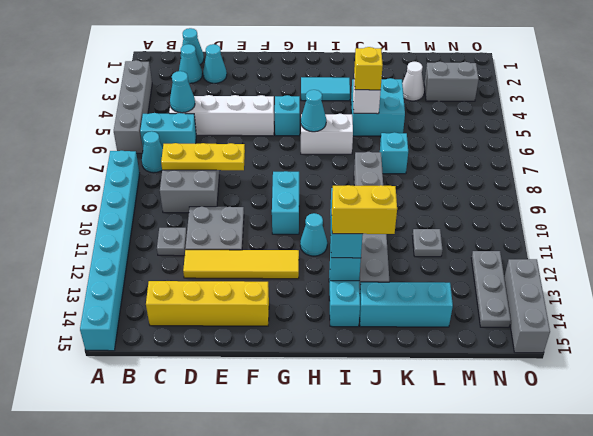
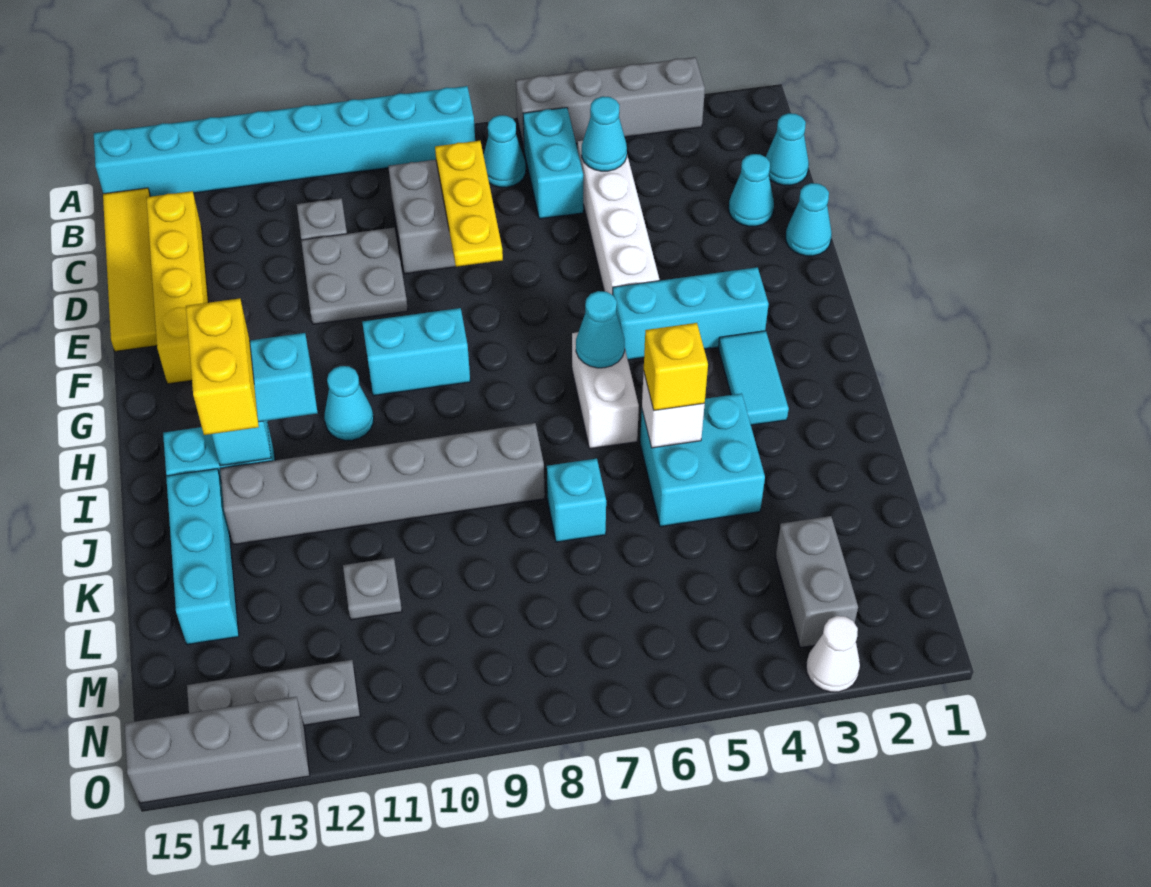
cyan cone C2 level 1 -> cyan cone E1 level 1
yellow tile D12:G12 level 1 -> yellow tile B15:E15 level 1
cyan brick G5 level 1 -> cyan brick G3:G5 level 1
white cone L3 level 1 -> white cone O3 level 1

